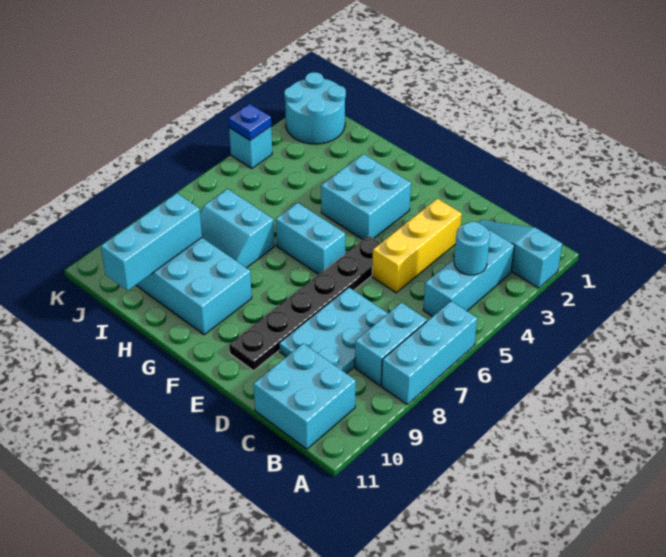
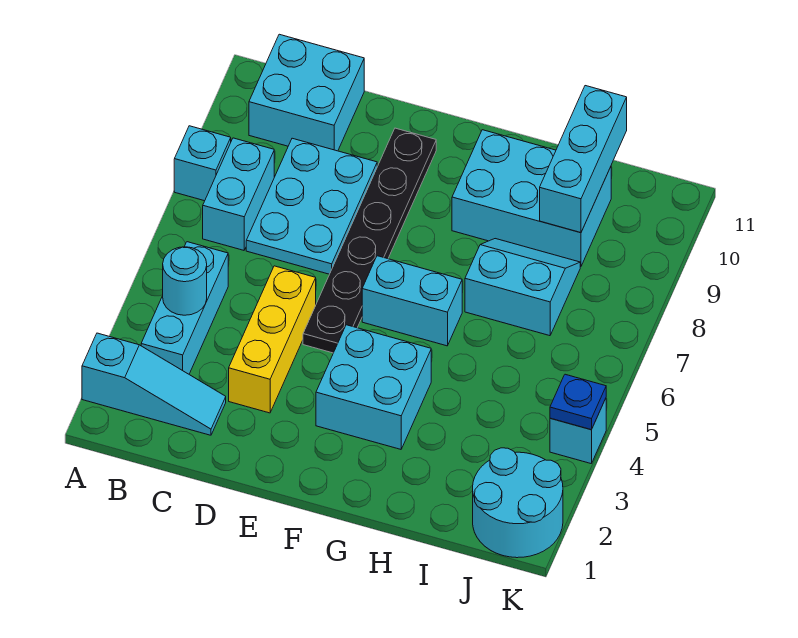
cyan brick A6:A8 level 1 -> cyan brick A8 level 1

